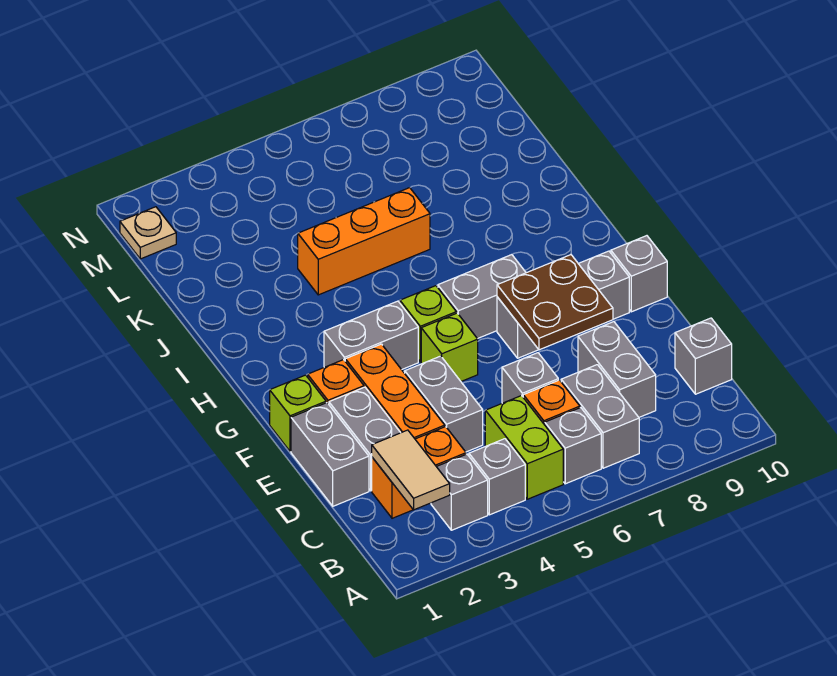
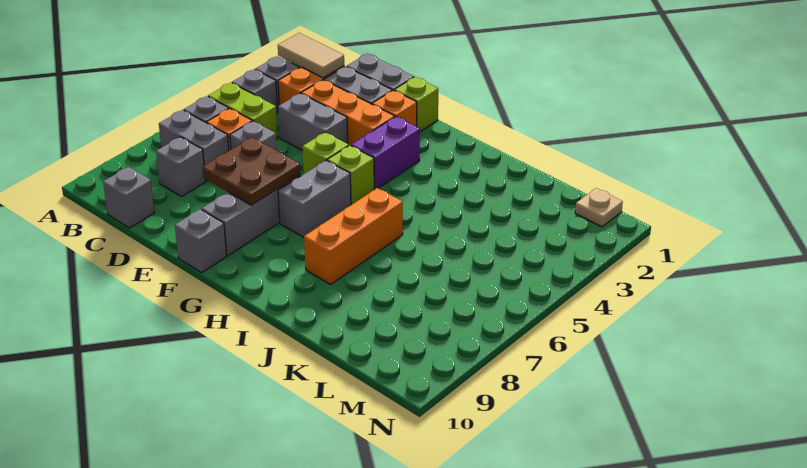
grey brick C8:D8 level 1 -> grey brick C8 level 1
grey brick G3:G4 level 1 -> purple brick G3:G4 level 1
orange brick J4:J6 level 1 -> orange brick I6:I8 level 1

